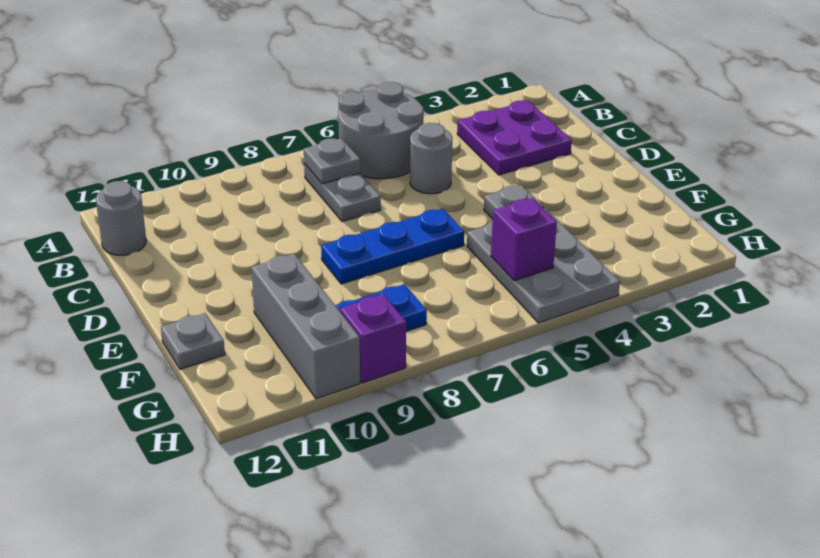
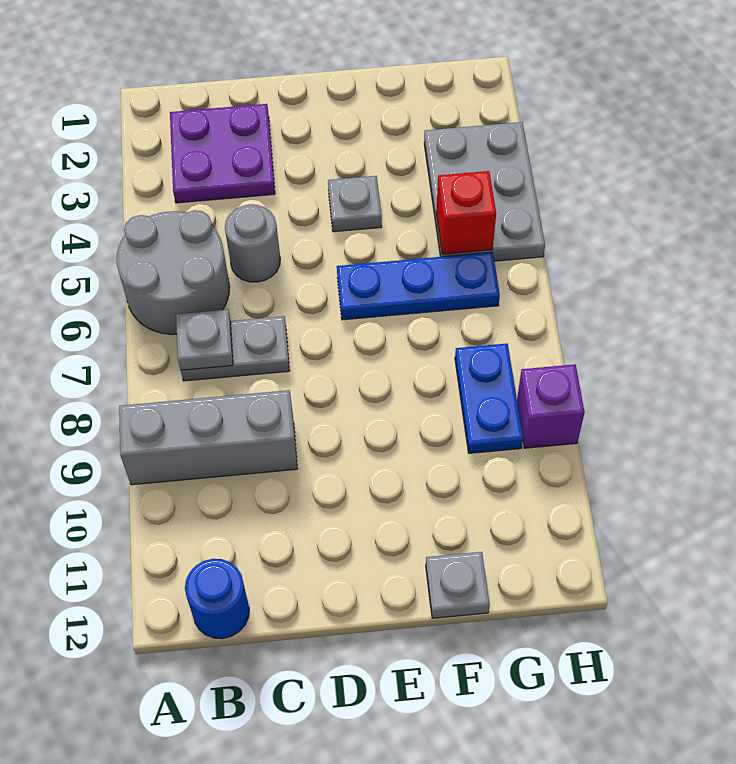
grey round brick B12 level 1 -> blue round brick B12 level 1
blue plate E6:E8 level 1 -> blue plate E6:G6 level 1
grey plate F4:H5 level 1 -> grey plate G3:H5 level 1
grey brick F10:H10 level 1 -> grey brick A9:C9 level 1
purple brick G5 level 2 -> red brick G5 level 2

